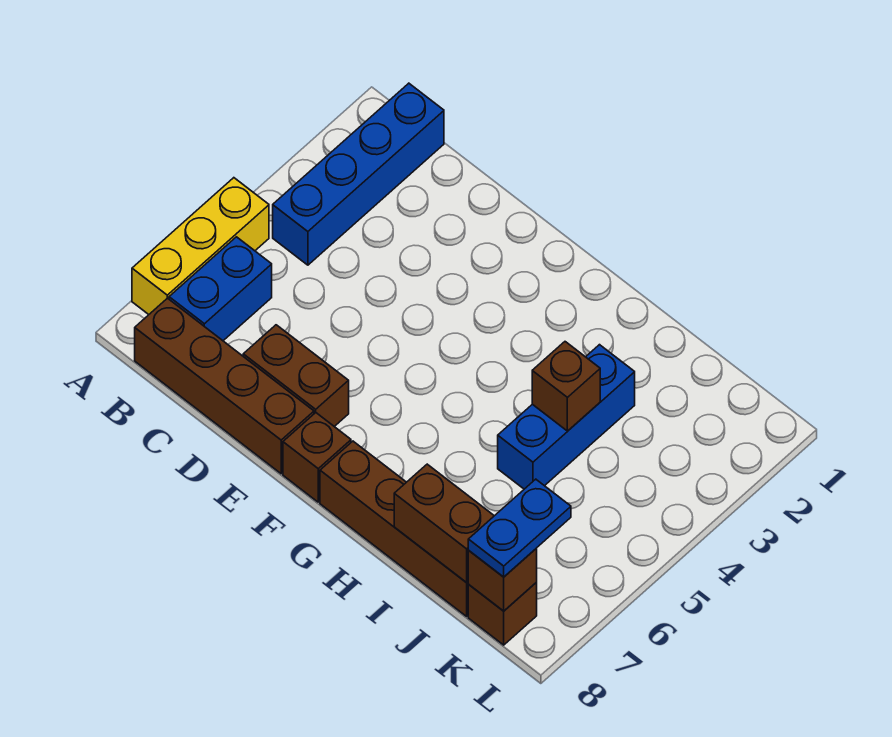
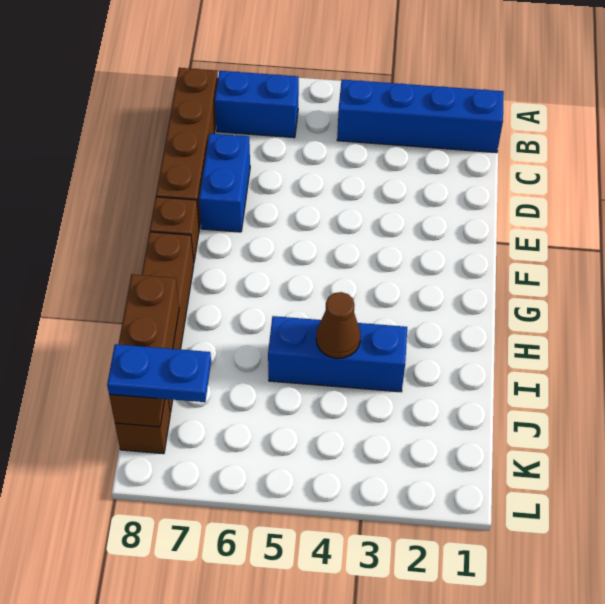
yellow brick A5:A7 level 1 -> none
brown brick D7:E7 level 1 -> blue brick D7:E7 level 1
brown brick I4 level 2 -> brown cone I4 level 2

